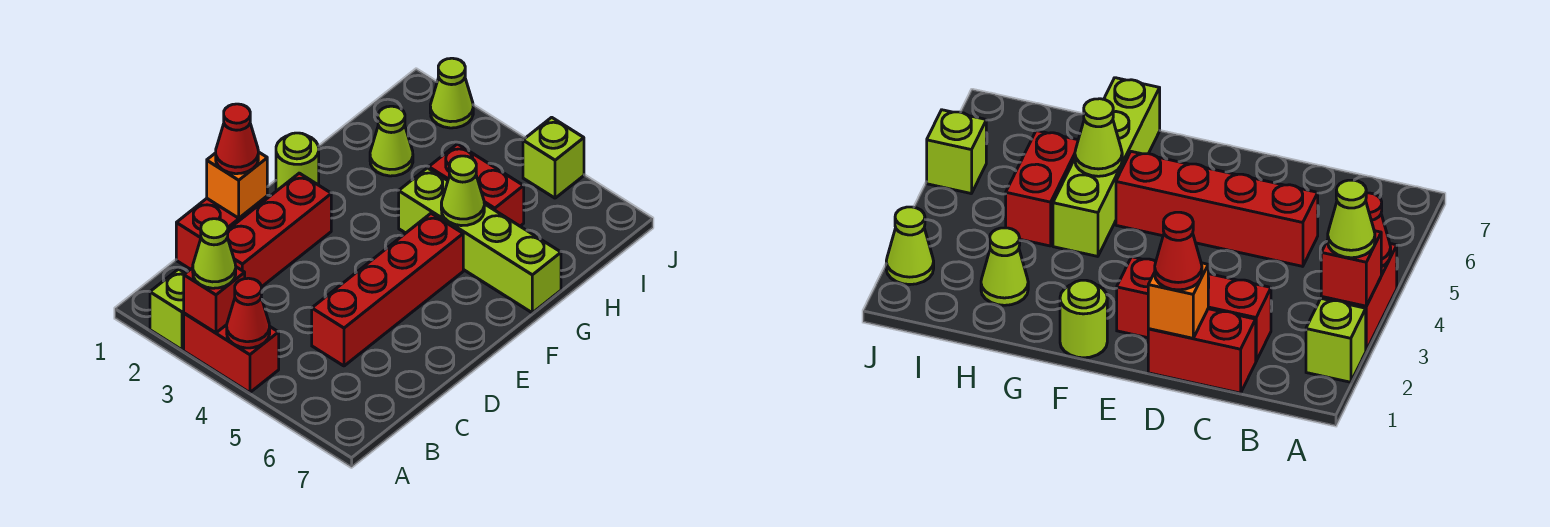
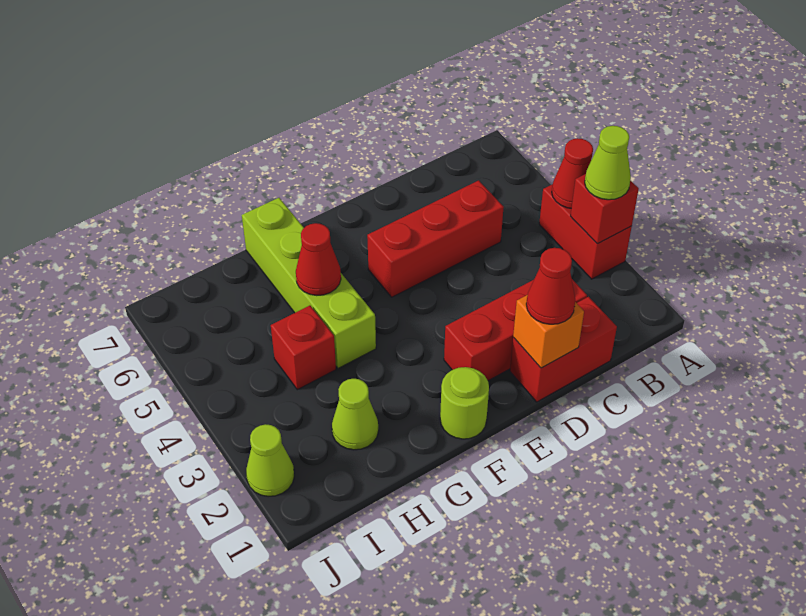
lime brick A2 level 1 -> none
red brick C5:F5 level 1 -> red brick C5:E5 level 1
lime cone G5 level 2 -> red cone G5 level 2
red brick H4:H5 level 1 -> red brick H4 level 1
lime brick J5 level 1 -> none

